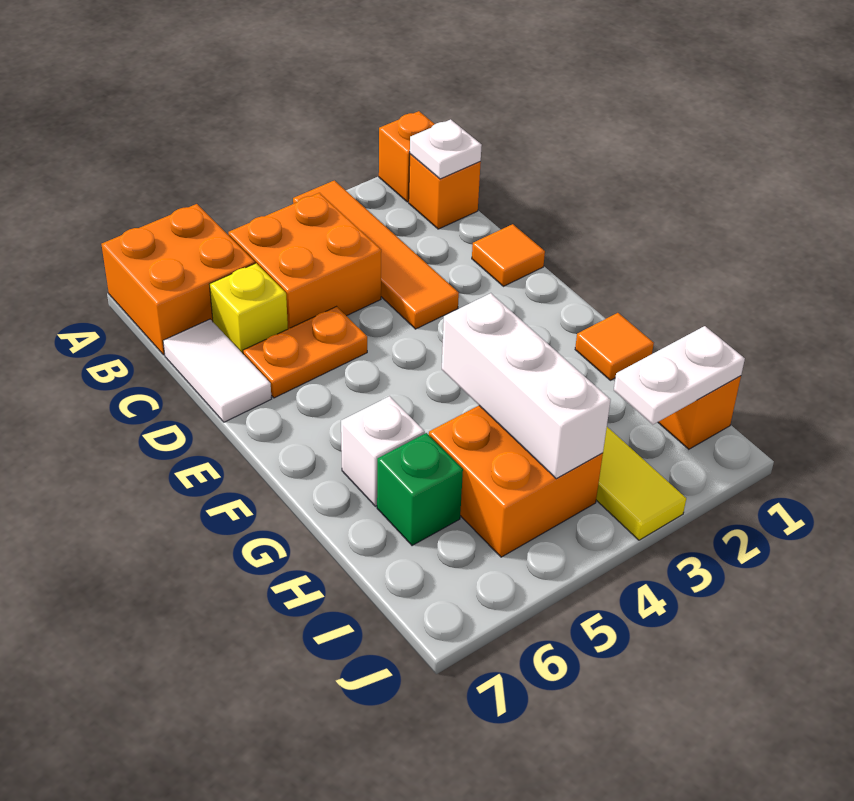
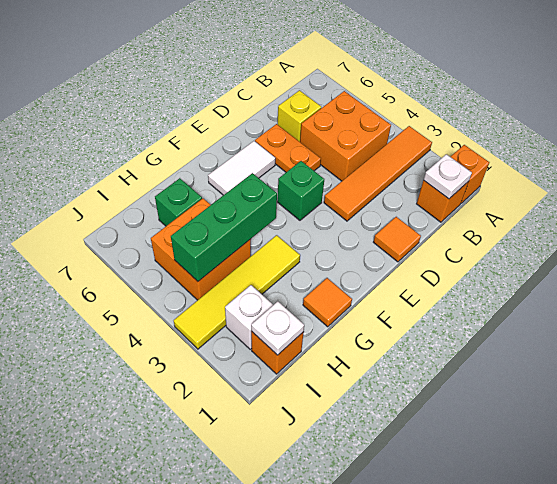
orange brick A6:B7 level 1 -> none
white tile C7:D7 level 1 -> white tile E6:F6 level 1
none -> green brick E4 level 1
white brick G4:I4 level 2 -> green brick G4:I4 level 2
white brick G6 level 1 -> white brick I2 level 1
white plate I1:I2 level 2 -> white plate I1 level 2

